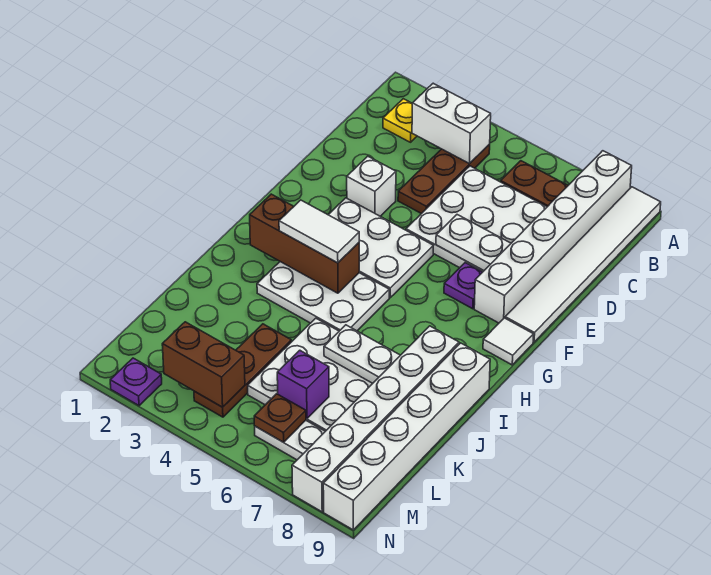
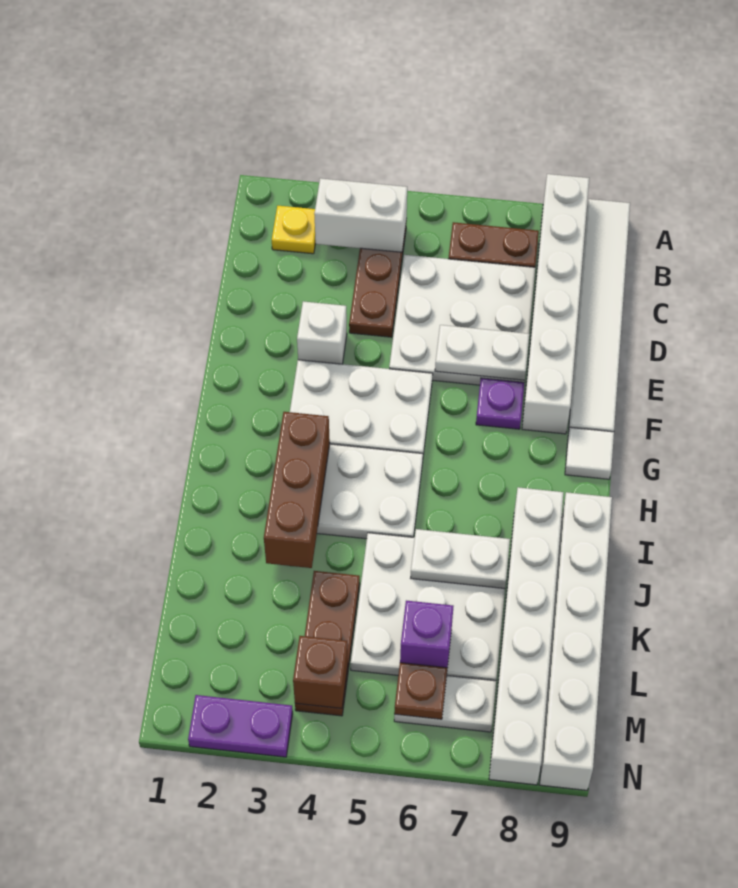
brown brick H2:H4 level 2 -> brown brick H3:J3 level 2
white tile H3:H4 level 3 -> none
brown brick M3:M4 level 2 -> brown brick M4 level 2
purple plate N2 level 1 -> purple plate N2:N3 level 1

